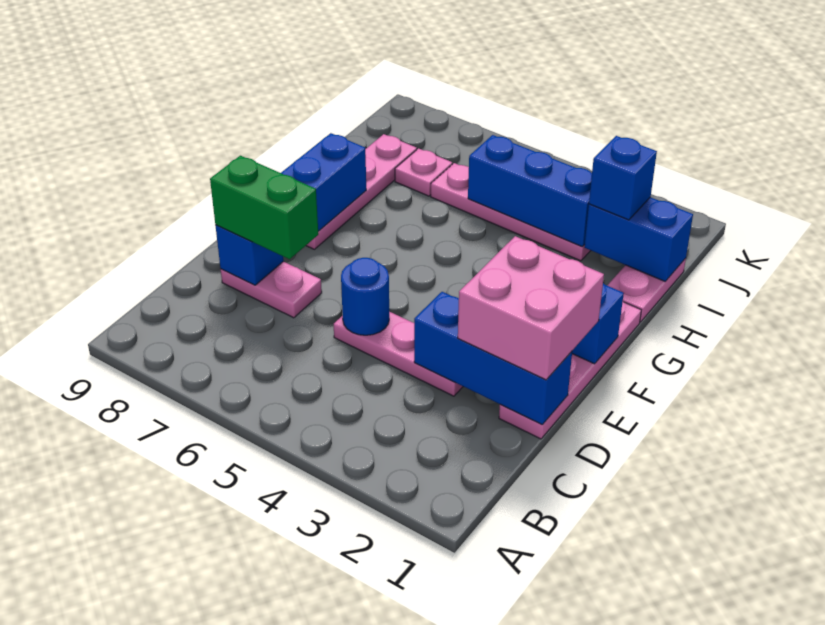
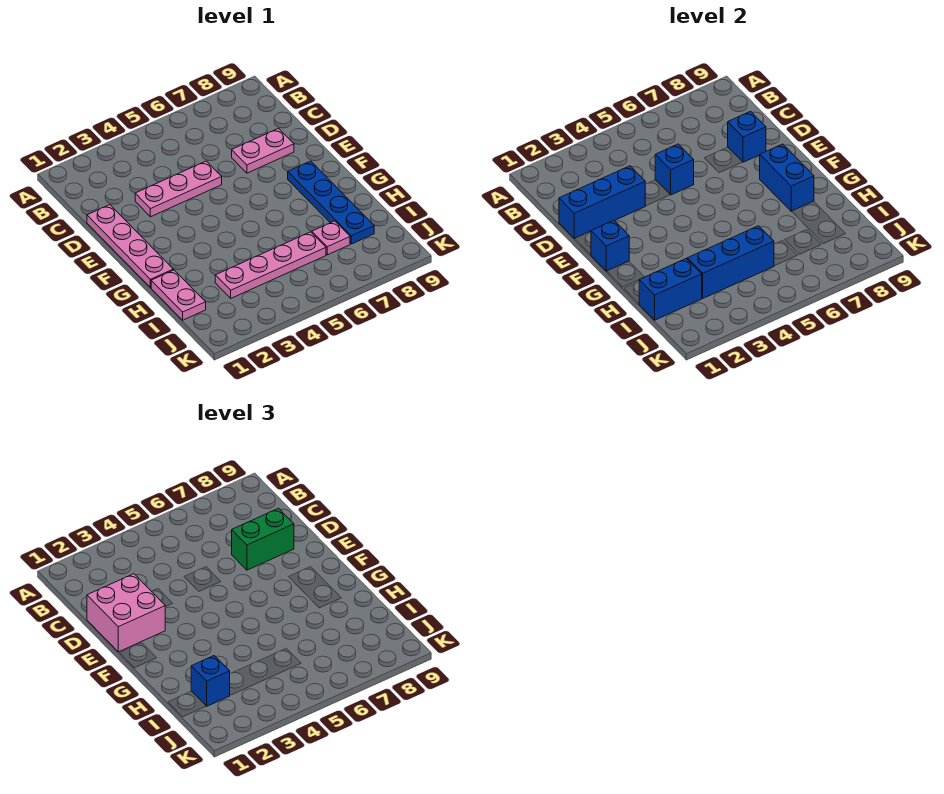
blue round brick D5 level 2 -> blue brick D5 level 2
pink plate F8:I8 level 1 -> blue plate F8:I8 level 1

